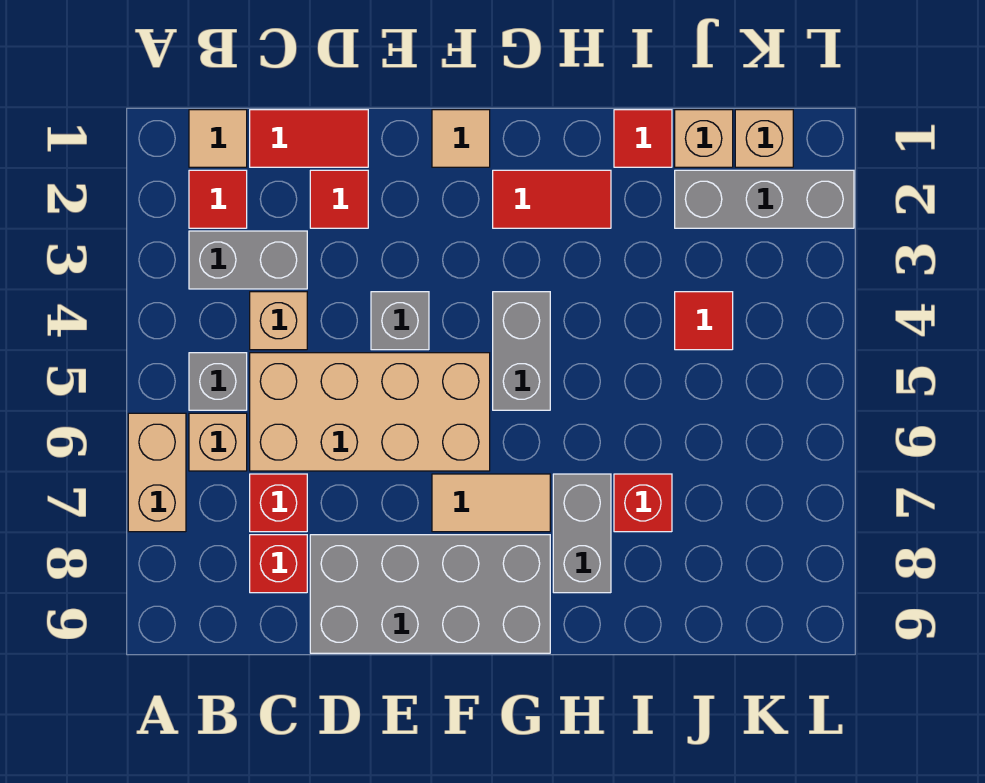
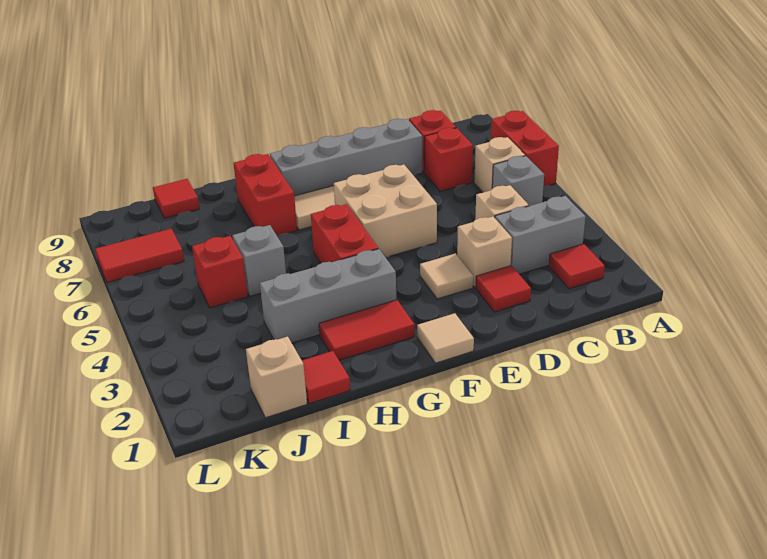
tan brick A6:A7 level 1 -> red brick A6:A7 level 1
tan tile B1 level 1 -> tan tile E3 level 1
red tile C1:D1 level 1 -> red tile K7:L7 level 1
tan brick C5:F6 level 1 -> tan brick E5:F6 level 1
grey brick D8:G9 level 1 -> grey brick D8:G8 level 1
grey brick E4 level 1 -> grey brick I5 level 1
grey brick G4:G5 level 1 -> red brick G4:G5 level 1
grey brick H7:H8 level 1 -> red brick H7:H8 level 1
red brick I7 level 1 -> red brick J5 level 1
grey brick J2:L2 level 1 -> grey brick G3:I3 level 1
red tile J4 level 1 -> red tile J9 level 1
tan brick K1 level 1 -> tan brick D3 level 1

